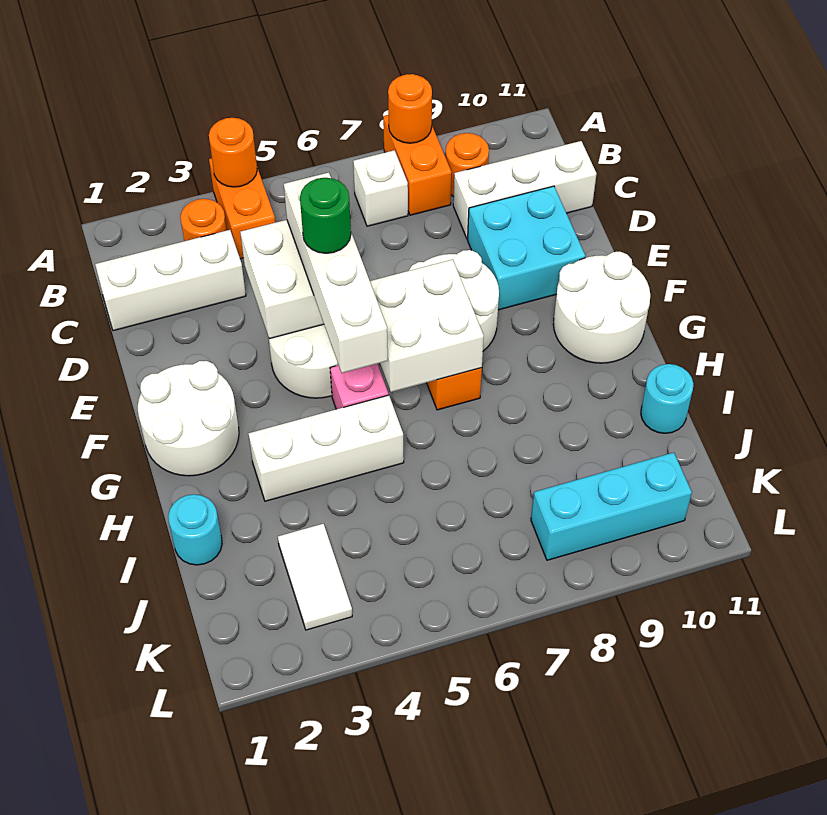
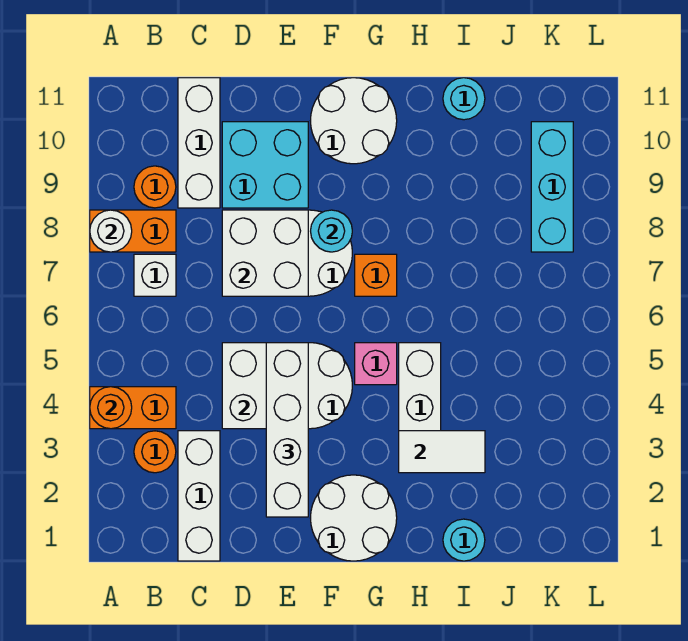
orange round brick A8 level 2 -> white round brick A8 level 2
white brick D5:G5 level 3 -> white brick E2:E5 level 3
green round brick E5 level 4 -> none
white brick F6:G7 level 2 -> white brick D7:E8 level 2
none -> cyan round brick F8 level 2
white tile J3:K3 level 1 -> white tile H3:I3 level 2

